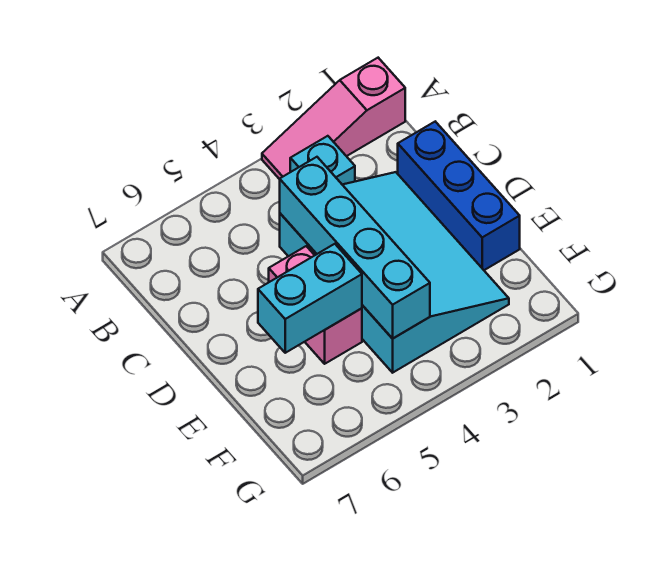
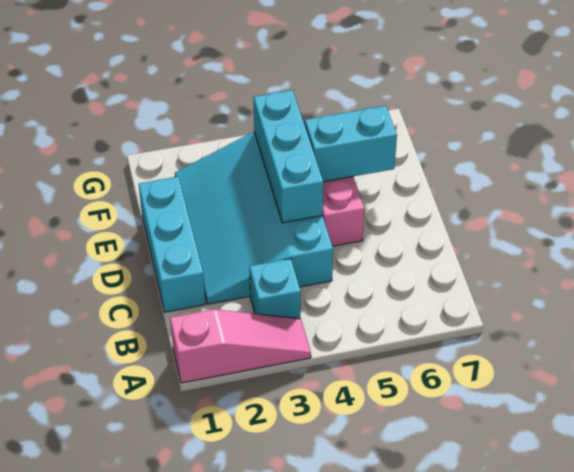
blue brick C1:E1 level 1 -> cyan brick C1:E1 level 1
cyan brick C4:F4 level 2 -> cyan brick D4:F4 level 2

